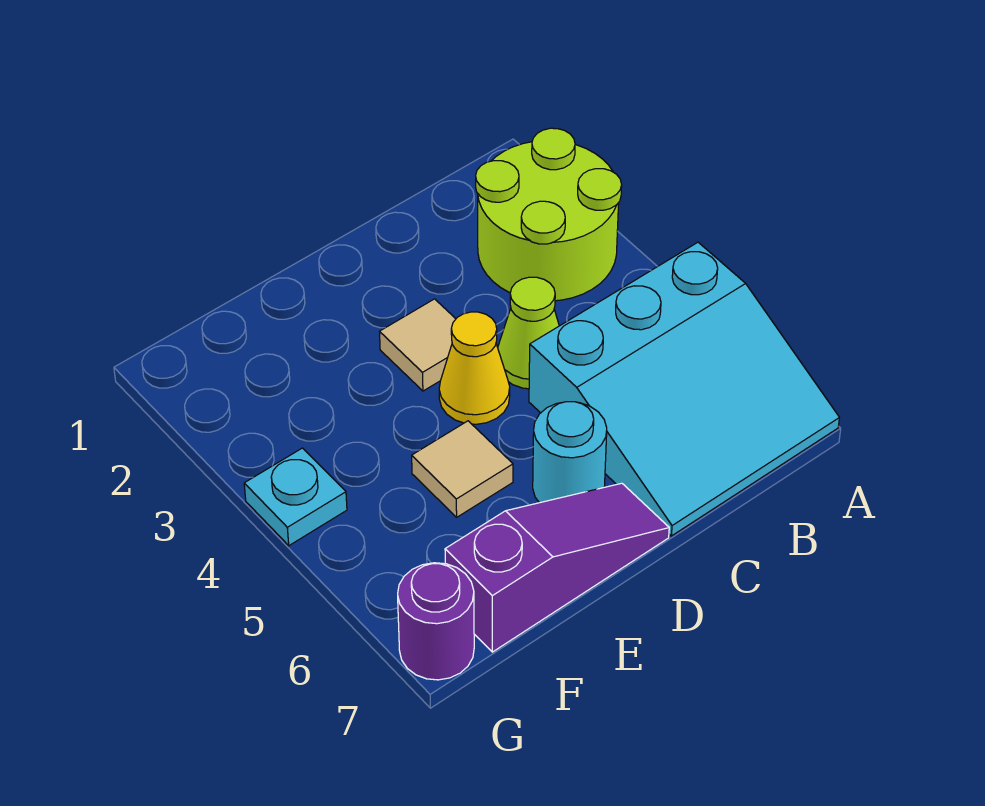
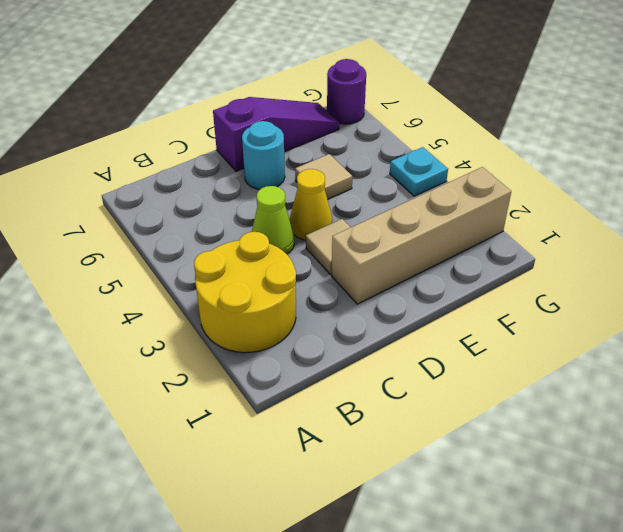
lime round brick A2:B3 level 1 -> yellow round brick A2:B3 level 1
cyan slope A5:C7 level 1 top 5 -> none
none -> tan brick D2:G2 level 1
purple slope D7:F7 level 1 top F -> purple slope D7:F7 level 1 top D

